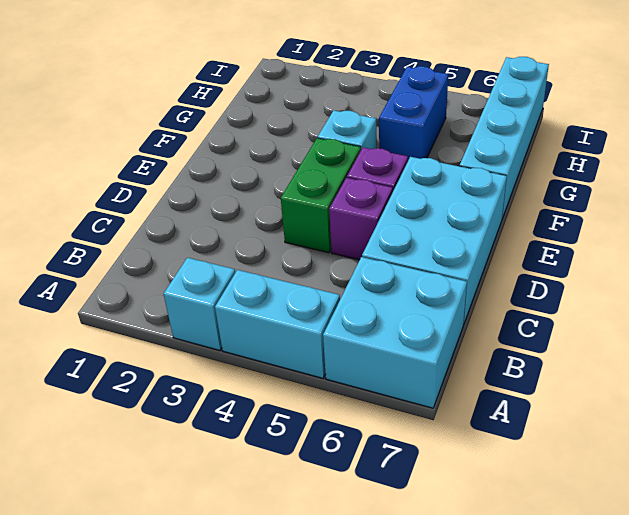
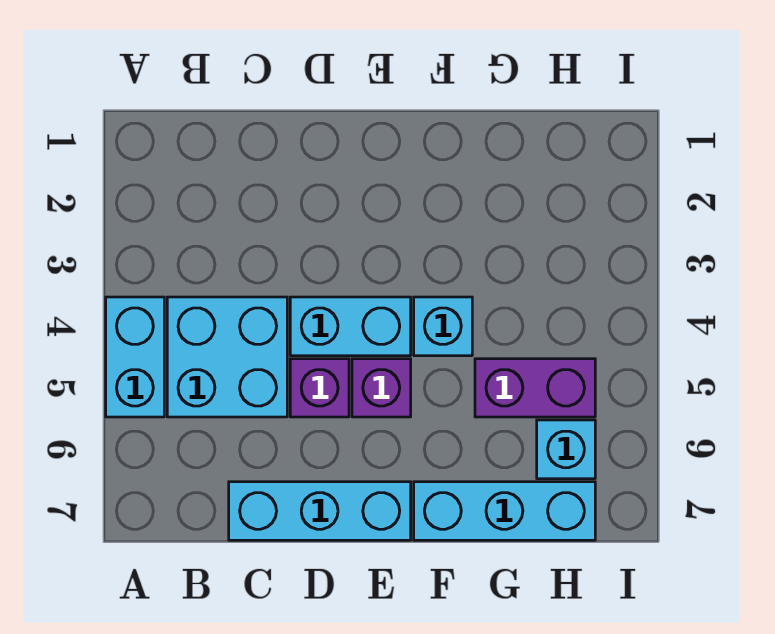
cyan brick A3 level 1 -> cyan brick H6 level 1
cyan brick A6:B7 level 1 -> cyan brick B4:C5 level 1
cyan brick C6:E7 level 1 -> cyan brick C7:E7 level 1
green brick D4:E4 level 1 -> cyan brick D4:E4 level 1
cyan brick F7:I7 level 1 -> cyan brick F7:H7 level 1
blue brick G5:H5 level 1 -> purple brick G5:H5 level 1

